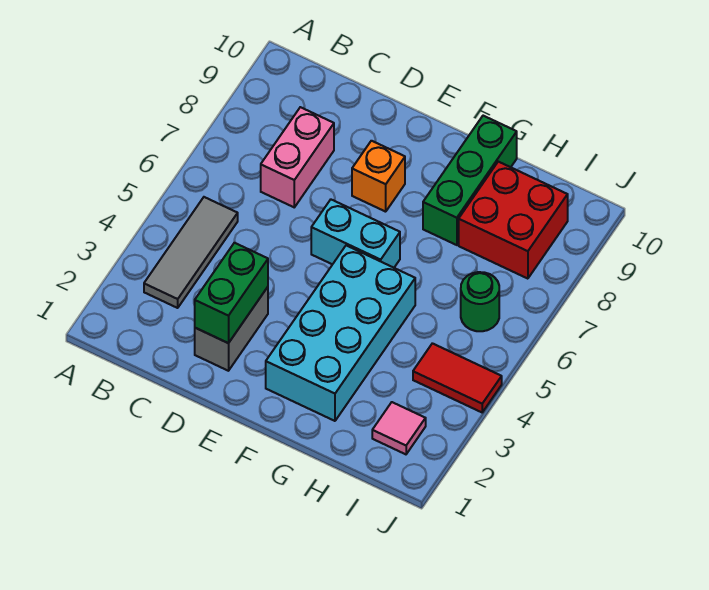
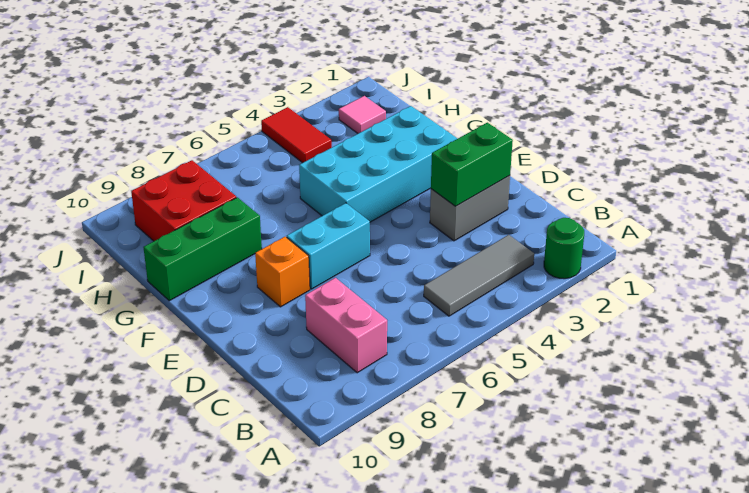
pink brick C7:C8 level 1 -> pink brick B8:C8 level 1
cyan brick E6:F6 level 1 -> cyan brick E6:E7 level 1
green round brick I6 level 1 -> green round brick A2 level 1

